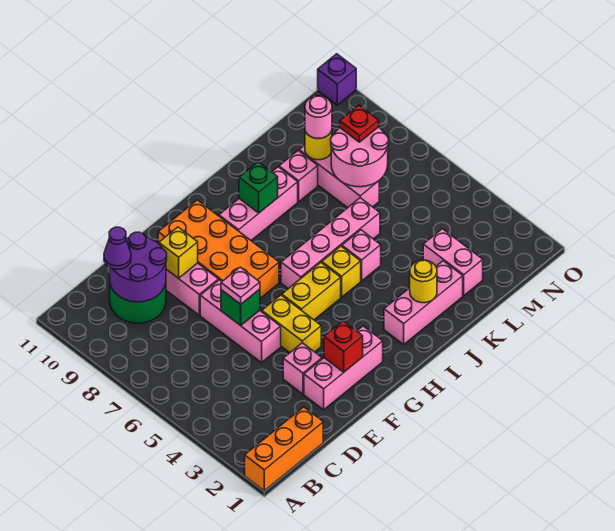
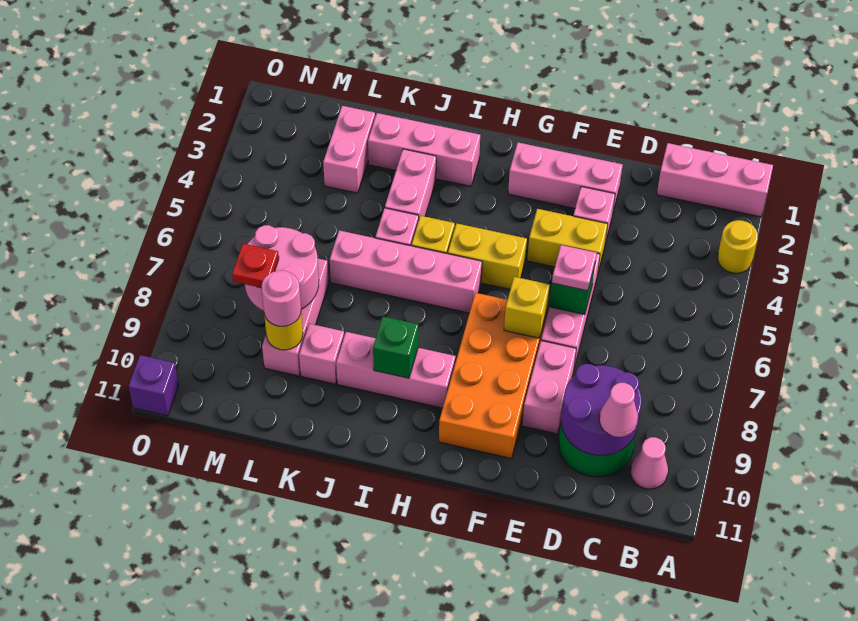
orange brick A1:C1 level 1 -> pink brick A1:C1 level 1
none -> pink cone B10 level 1
purple cone C10 level 3 -> pink cone C10 level 3
yellow brick E9 level 2 -> yellow brick F7 level 2
red brick F2 level 2 -> none
yellow brick F4:F5 level 1 -> yellow brick E4:F4 level 1
yellow round brick J2 level 2 -> yellow round brick A3 level 1
none -> pink brick J3:J4 level 1

